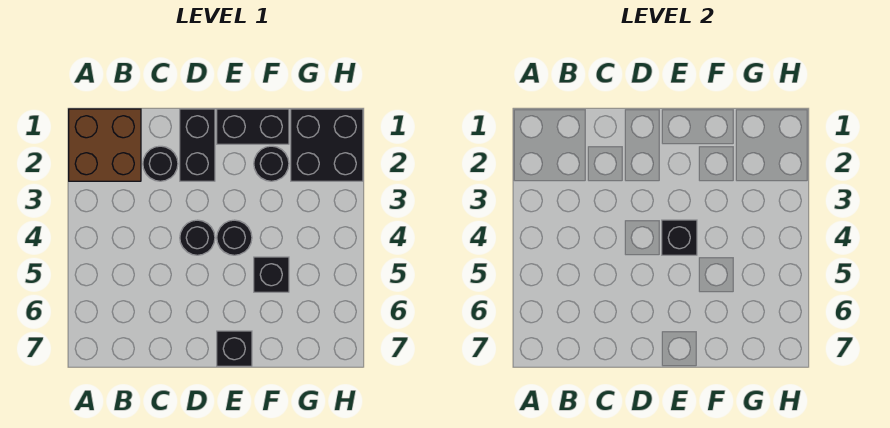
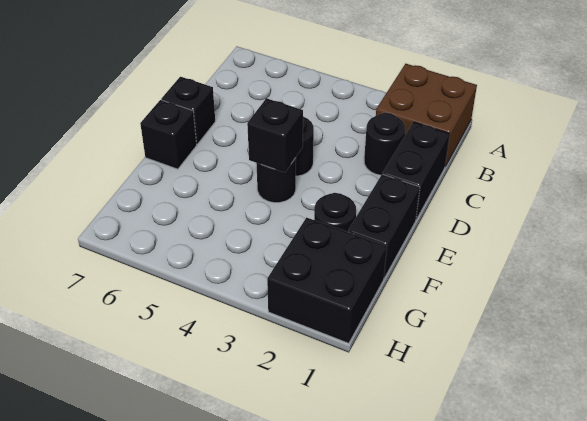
black brick D1:D2 level 1 -> black brick C1:D1 level 1
black brick F5 level 1 -> black brick D7 level 1

